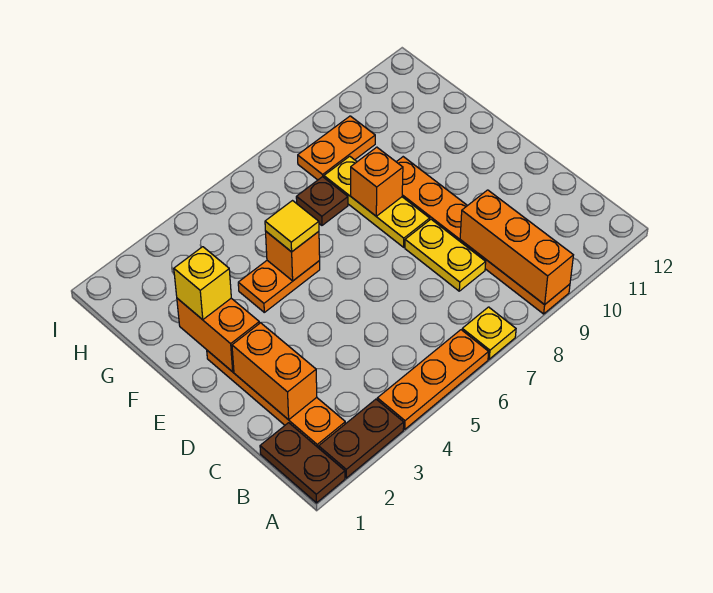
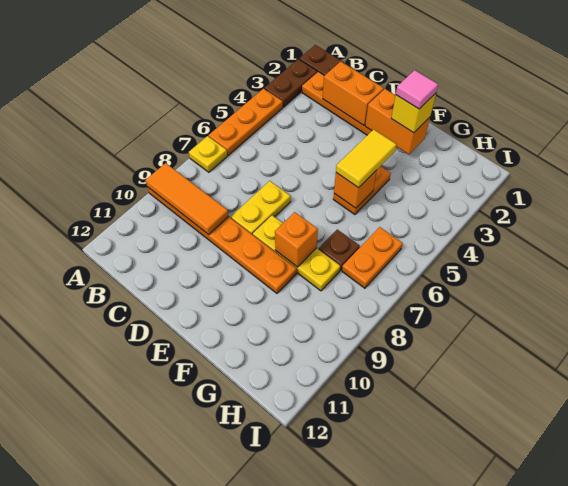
orange brick A9:C9 level 2 -> orange tile A9:C9 level 2
yellow plate C8:D8 level 1 -> yellow plate D7:D8 level 1
none -> pink tile F2 level 4
yellow tile F5 level 3 -> yellow tile F4:F5 level 3
orange plate H8:H9 level 1 -> orange plate H6:H7 level 1

